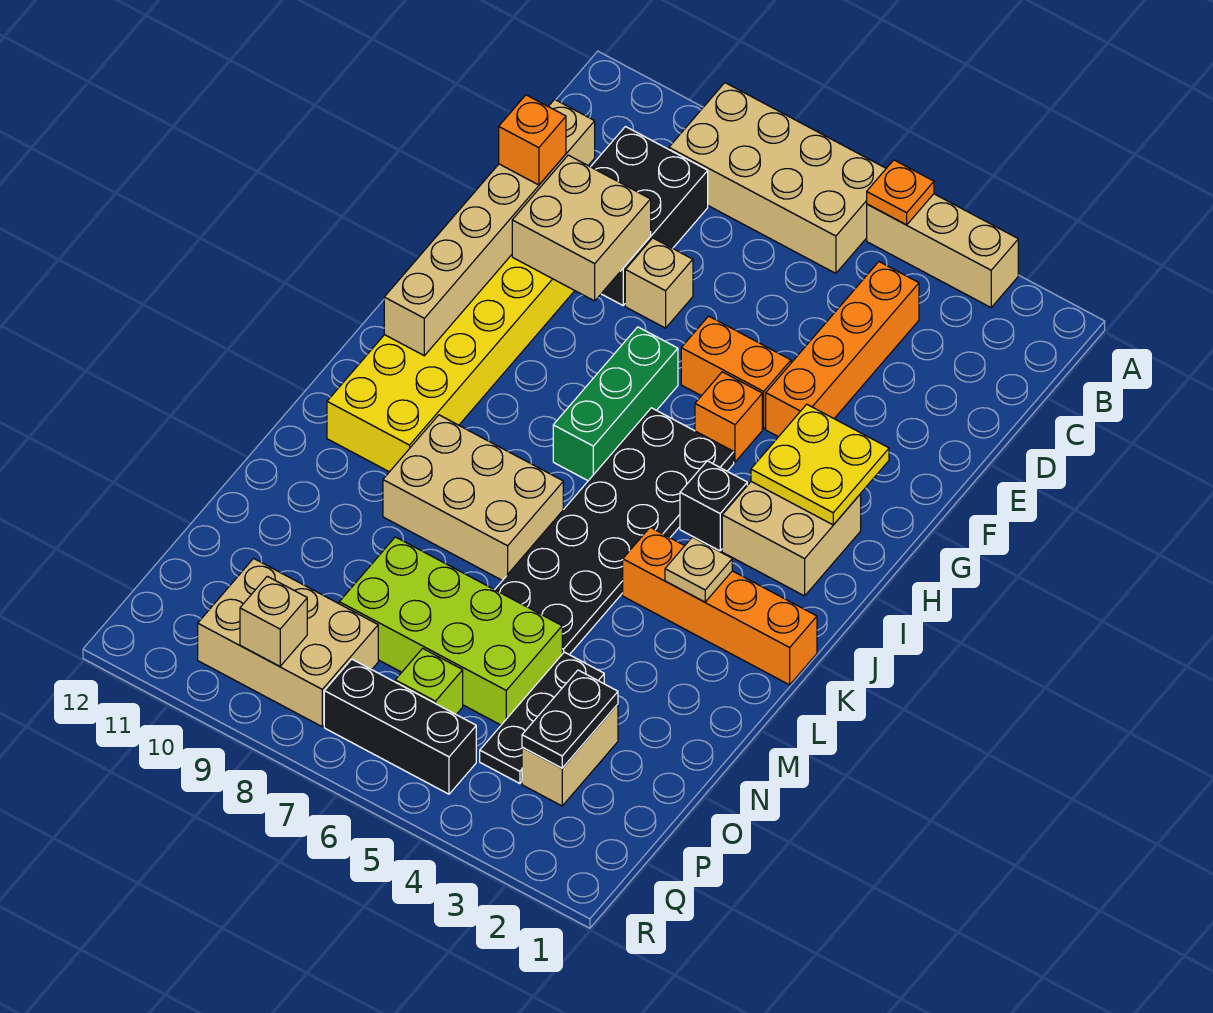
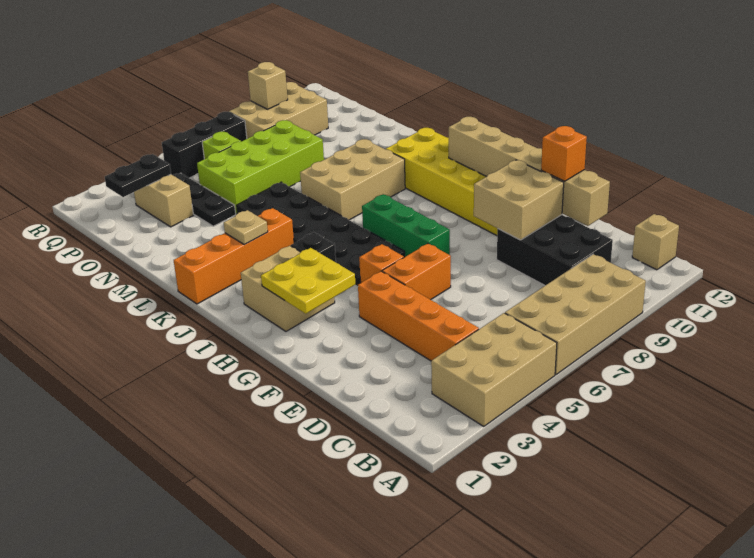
tan brick A3:A5 level 1 -> tan brick A3:B5 level 1
orange plate A5 level 2 -> none
tan brick E8 level 1 -> tan brick B12 level 1
black plate O3:P3 level 2 -> black plate P2:P3 level 2

